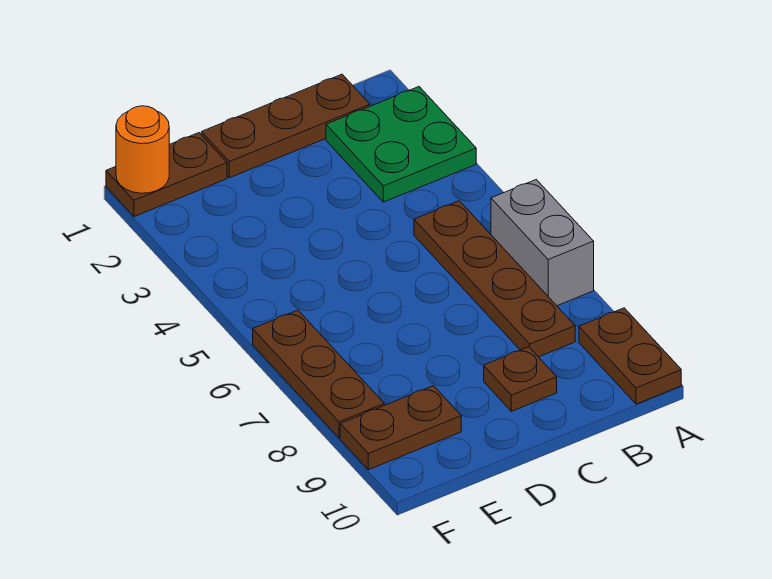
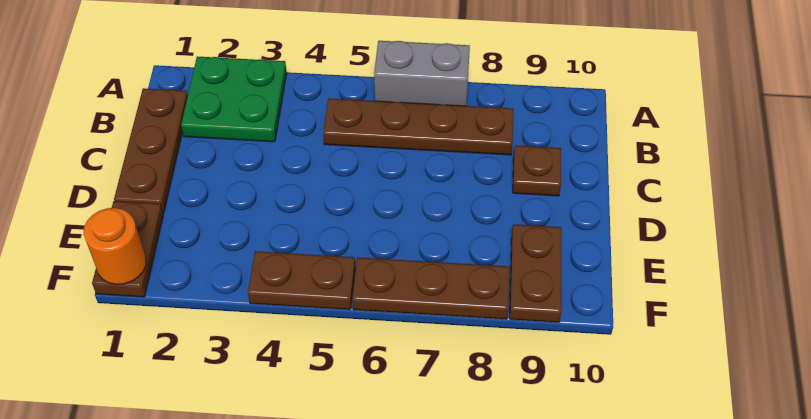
brown plate A9:A10 level 1 -> brown plate F4:F5 level 1

